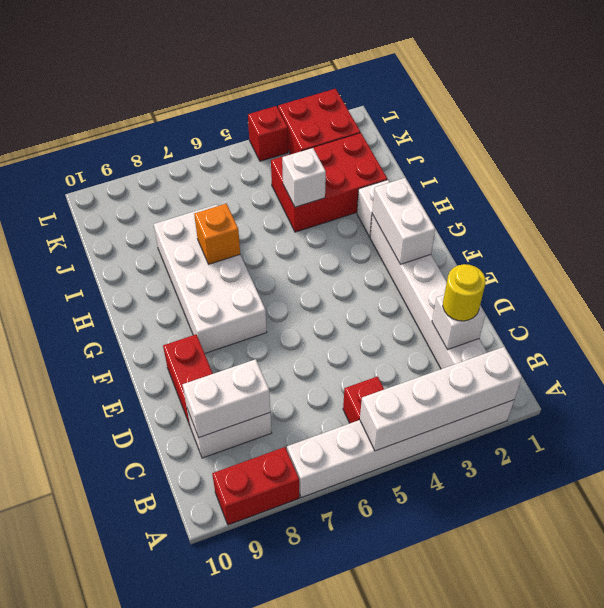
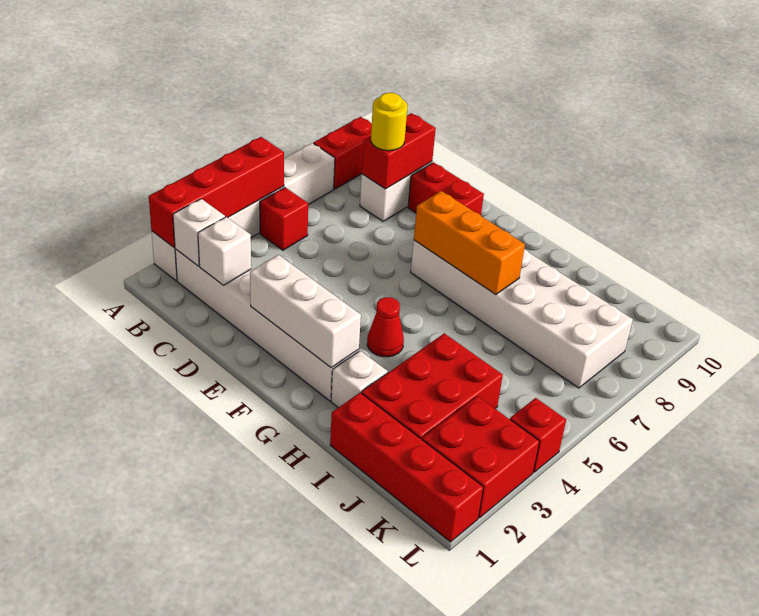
white brick A2:A5 level 2 -> red brick A2:A5 level 2
yellow round brick C2 level 3 -> yellow round brick C8 level 3
white brick C8:C9 level 2 -> red brick C8:C9 level 2
white brick F2:G2 level 2 -> white brick E2:G2 level 2
white brick F7:I8 level 1 -> white brick F7:K8 level 1
none -> red cone G4 level 1
orange brick H7 level 2 -> orange brick F7:H7 level 2
none -> red brick I1:L1 level 1
white brick I4 level 2 -> white brick B2 level 2

